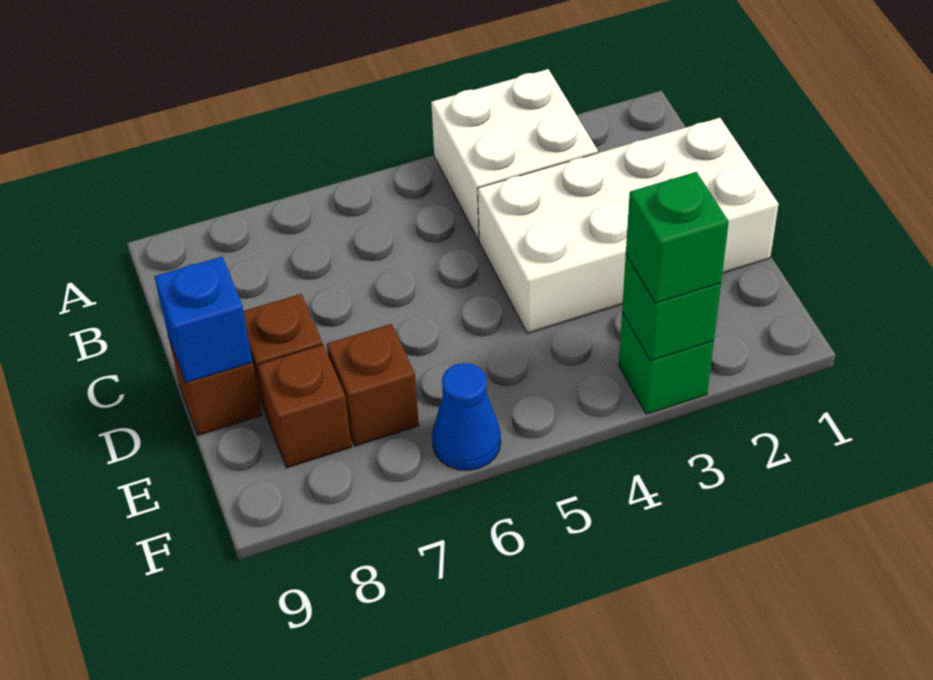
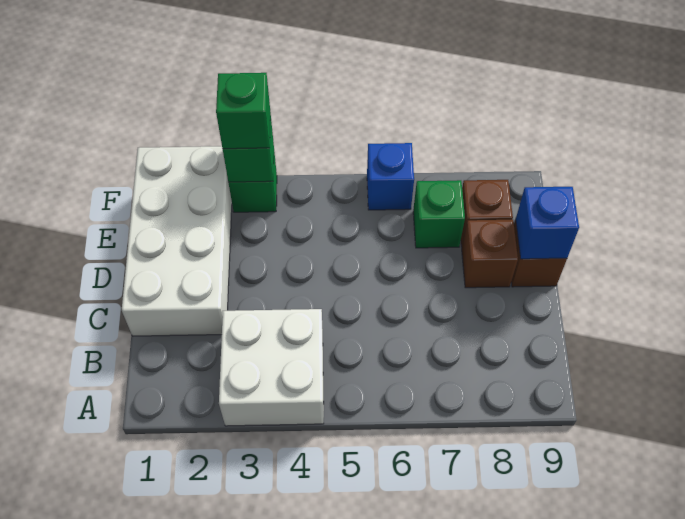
white brick C1:D4 level 1 -> white brick C1:F2 level 1
brown brick E7 level 1 -> green brick E7 level 1
blue cone F6 level 1 -> blue brick F6 level 1

